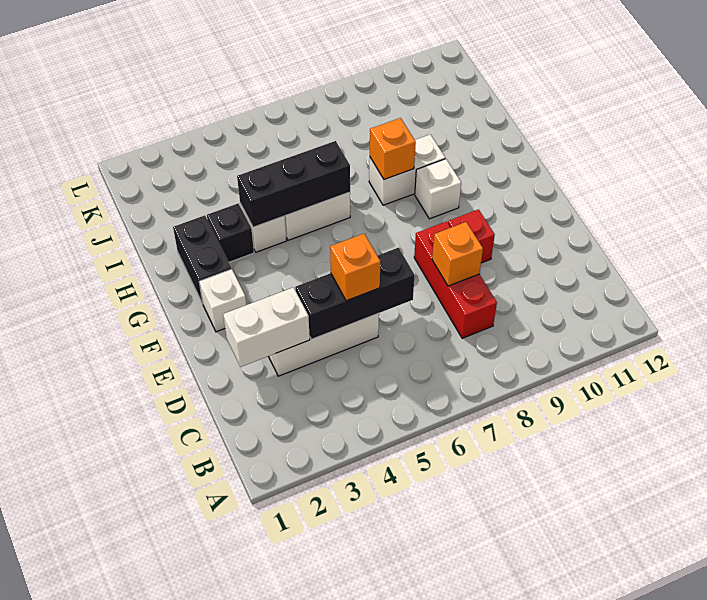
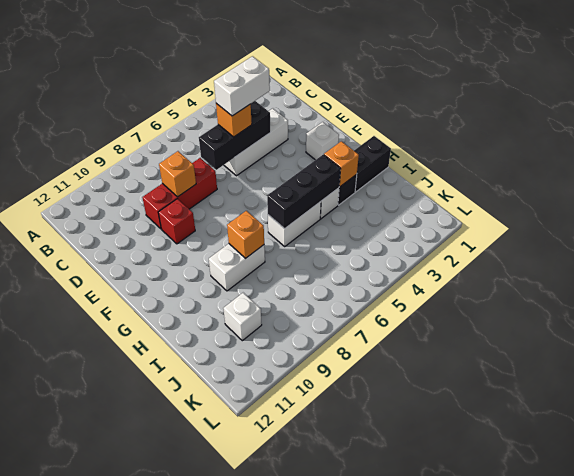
red brick C8:E8 level 1 -> red brick D7:D9 level 1
white brick D2:D3 level 2 -> white brick D4:D5 level 4
black brick G2:H2 level 1 -> black brick H1:H2 level 1
white brick G9 level 1 -> white brick J10 level 1
none -> orange brick H3 level 2

